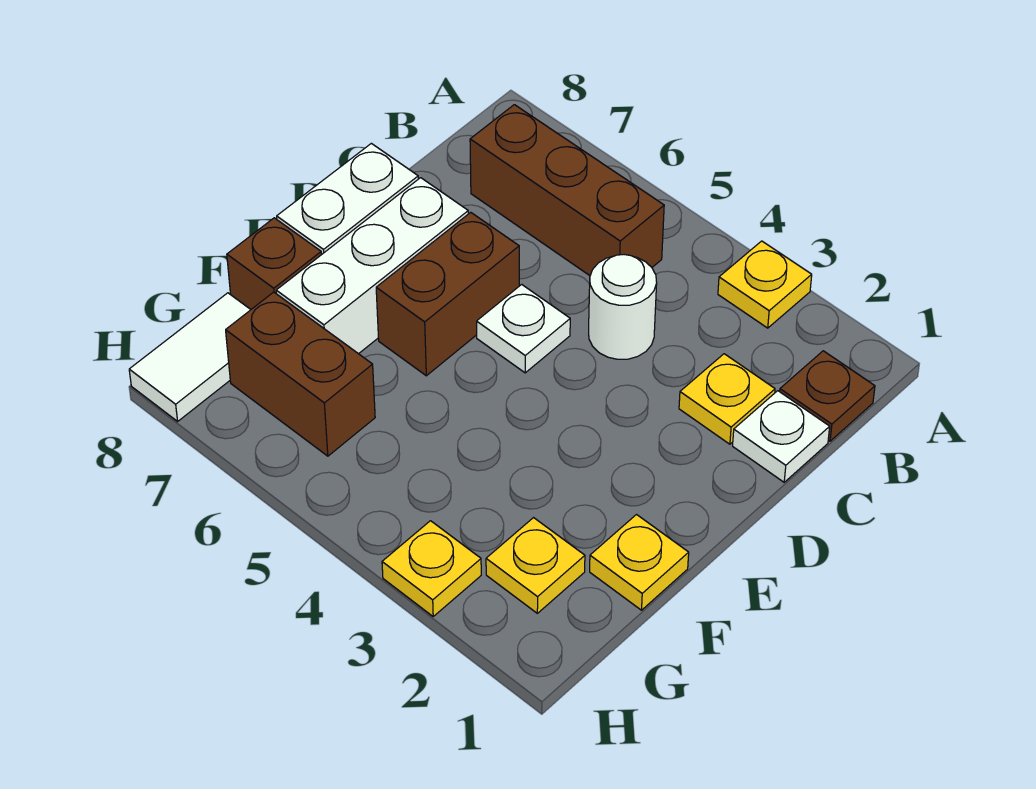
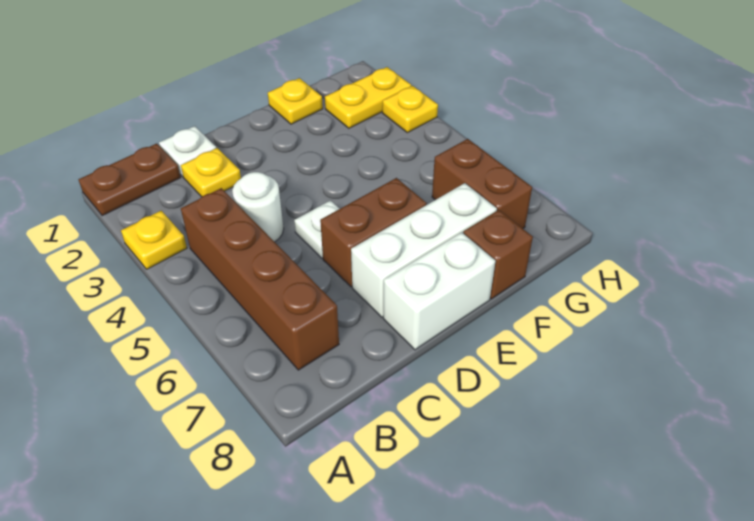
brown plate B1 level 1 -> brown plate A1:B1 level 1
brown brick B5:B7 level 1 -> brown brick B4:B7 level 1
yellow plate G2 level 1 -> yellow plate G2:H2 level 1
white tile G8:H8 level 1 -> none

